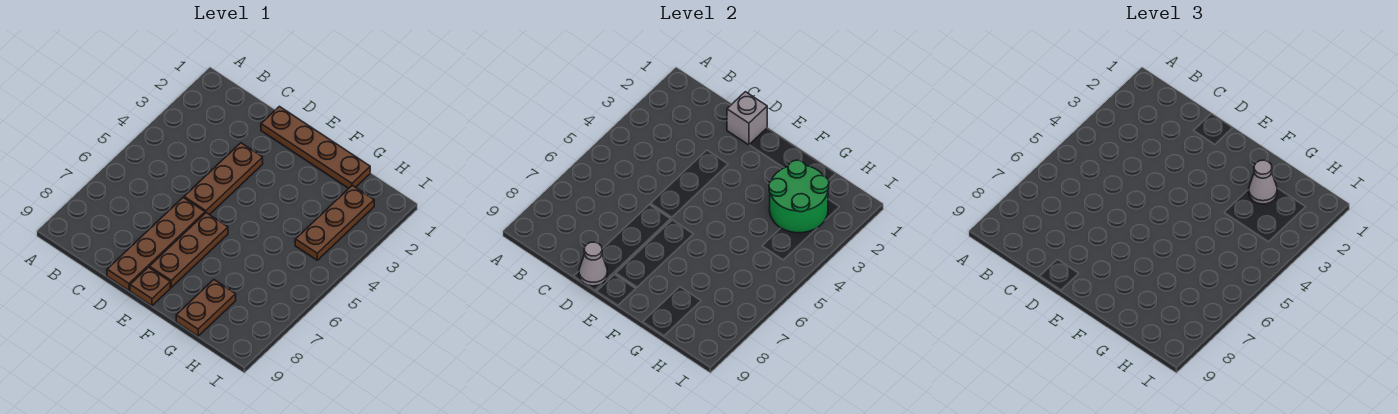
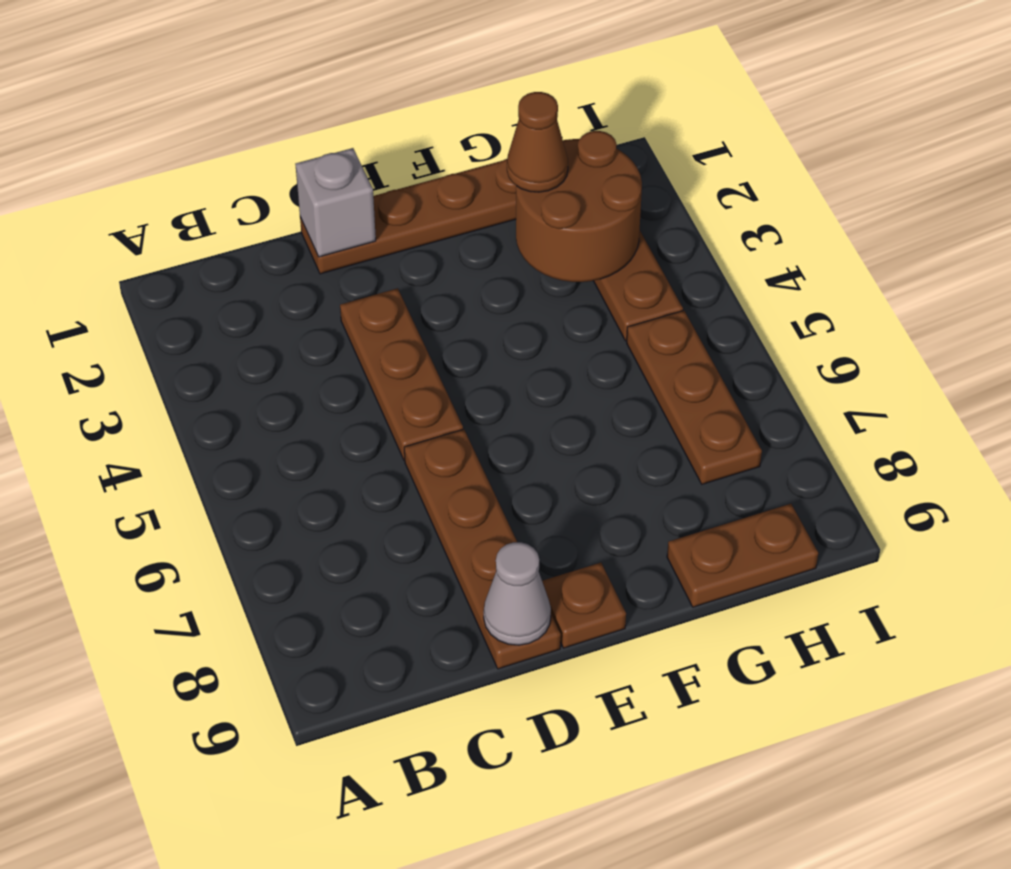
brown plate E6:E8 level 1 -> brown plate H5:H7 level 1
green round brick G2:H3 level 2 -> brown round brick G2:H3 level 2
grey cone G2 level 3 -> brown cone G2 level 3
brown plate G8:G9 level 1 -> brown plate G9:H9 level 1

